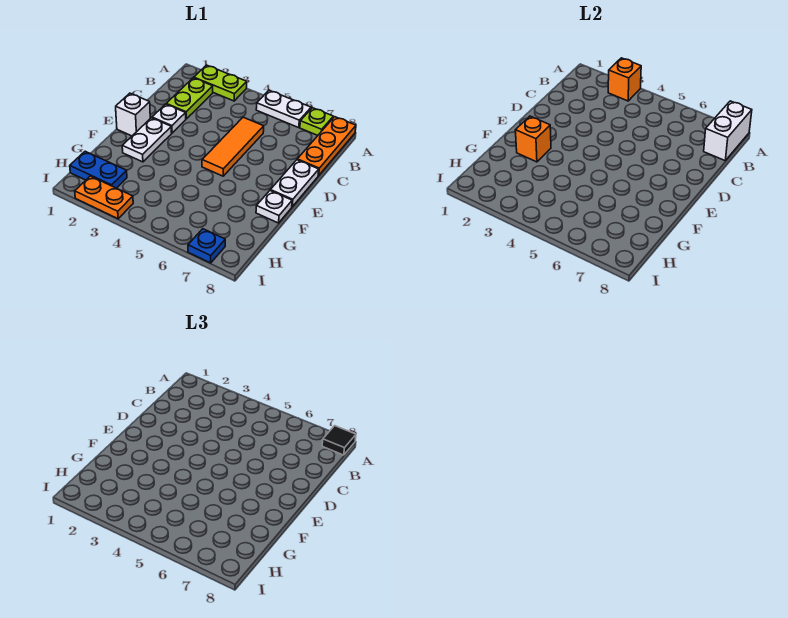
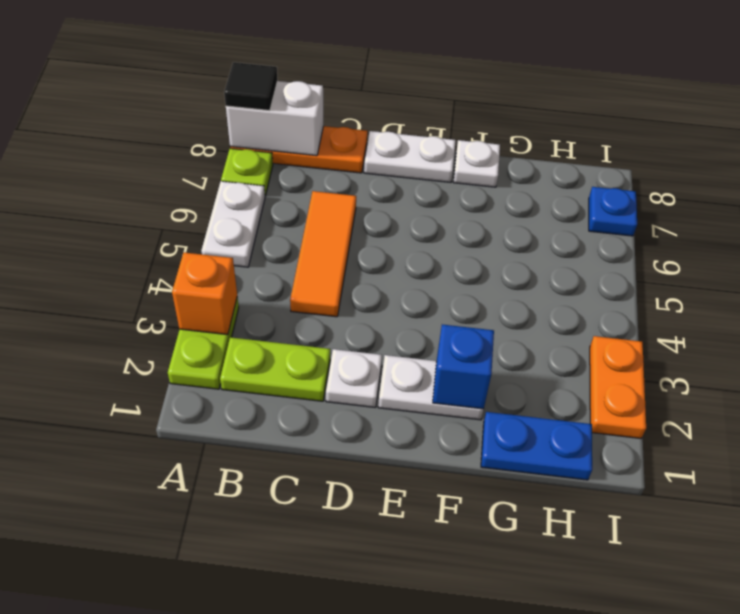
orange tile C5:E5 level 1 -> orange tile C4:C6 level 1
white brick E1 level 1 -> none
orange brick F2 level 2 -> blue brick F2 level 2
blue plate H1:H2 level 1 -> blue plate G1:H1 level 1

